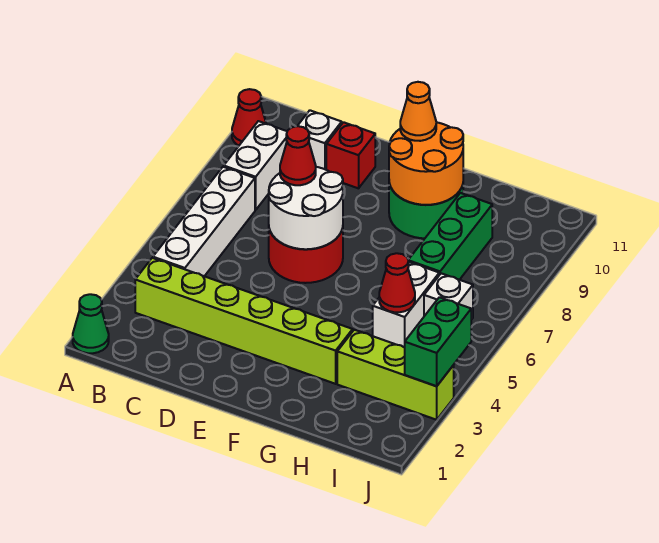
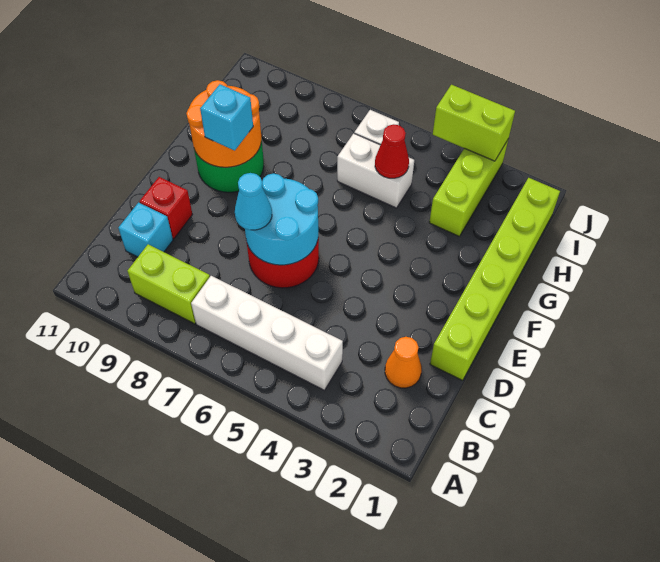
green cone A1 level 1 -> none
red cone A10 level 1 -> none
lime brick B3:G3 level 1 -> lime brick D1:I1 level 1
white brick B8:B9 level 1 -> lime brick B8:B9 level 1
white brick C10 level 1 -> cyan brick C10 level 1
white round brick D6:E7 level 2 -> cyan round brick D6:E7 level 2
red cone D7 level 3 -> cyan cone D7 level 3
none -> cyan brick F9 level 3
orange cone F10 level 3 -> orange cone C2 level 1
green brick H7:H9 level 1 -> none
green brick J3:J4 level 2 -> lime brick J3:J4 level 2

